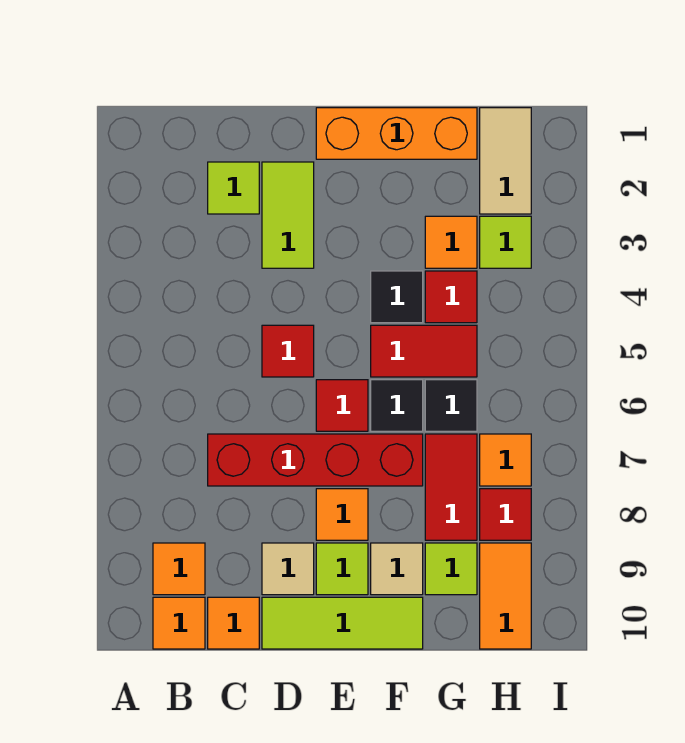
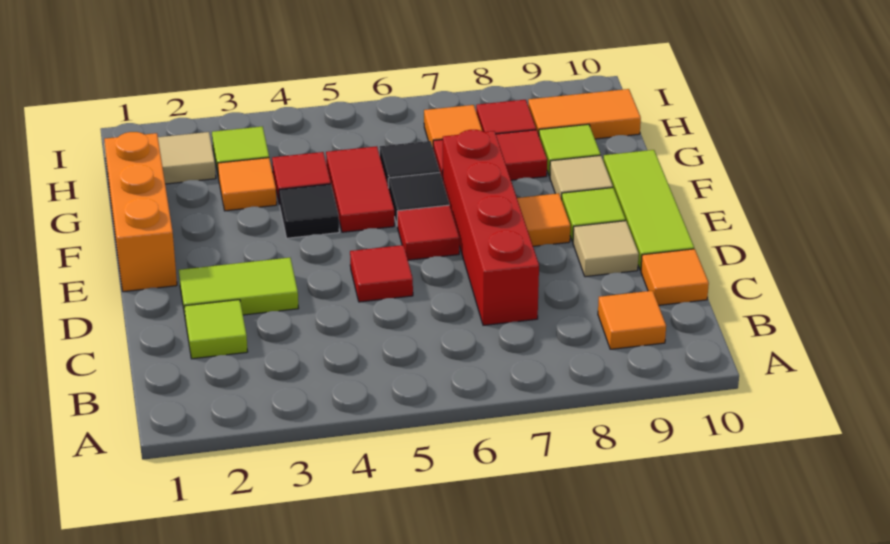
orange tile B10 level 1 -> none

